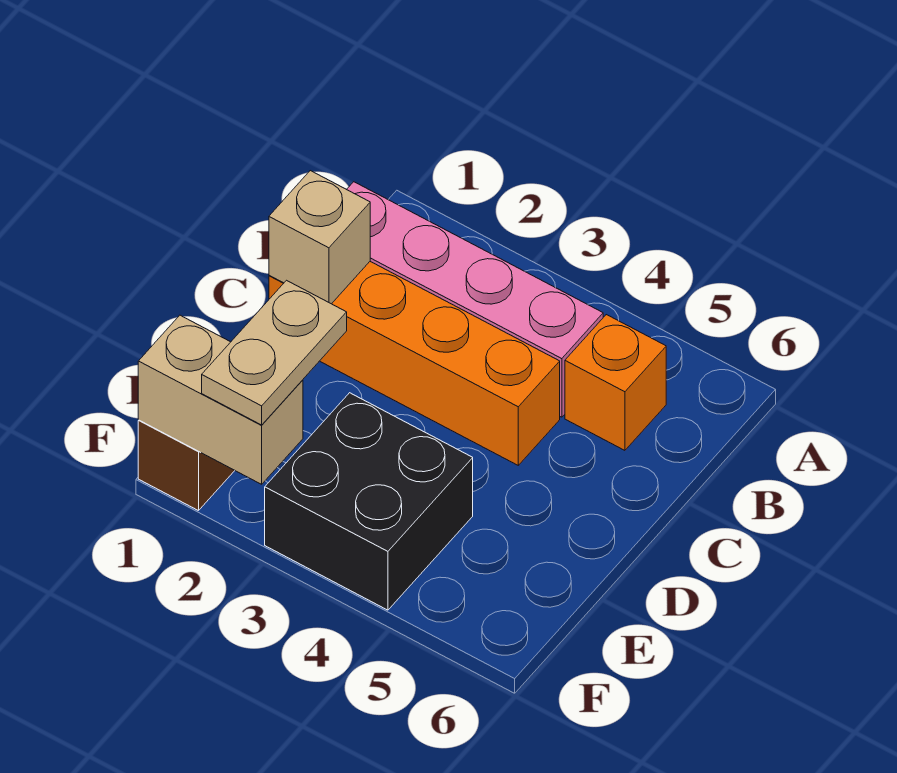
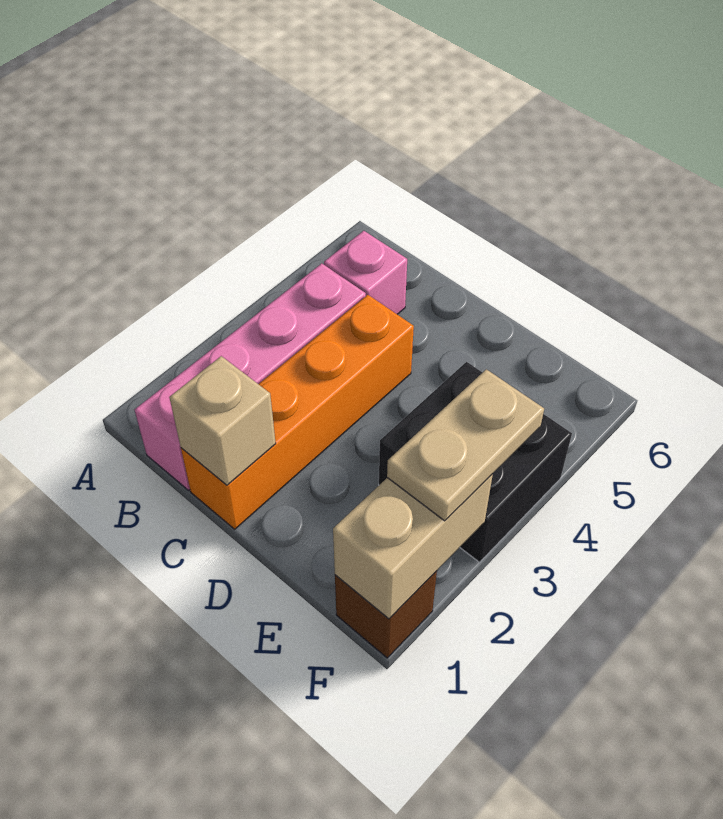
orange brick B5 level 1 -> pink brick B5 level 1
tan plate E2:F2 level 3 -> tan plate F2:F3 level 3

